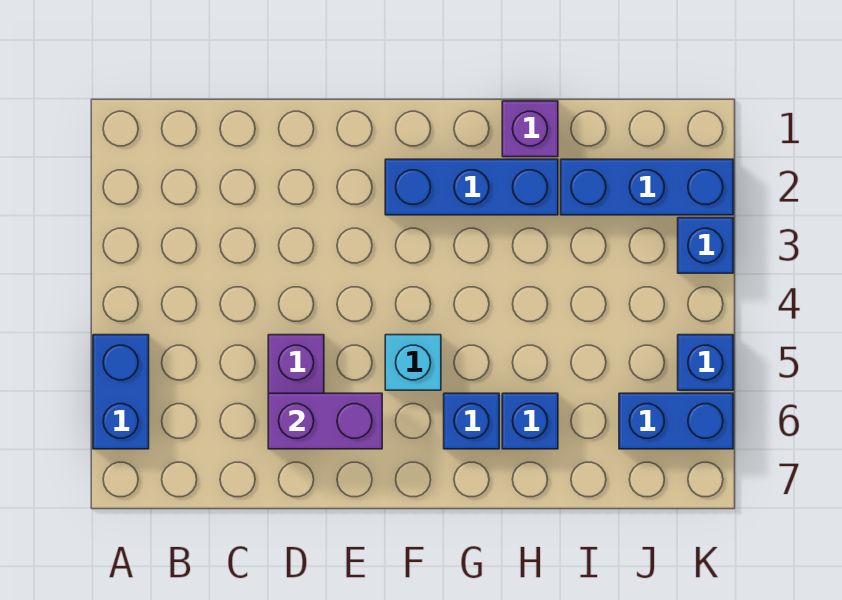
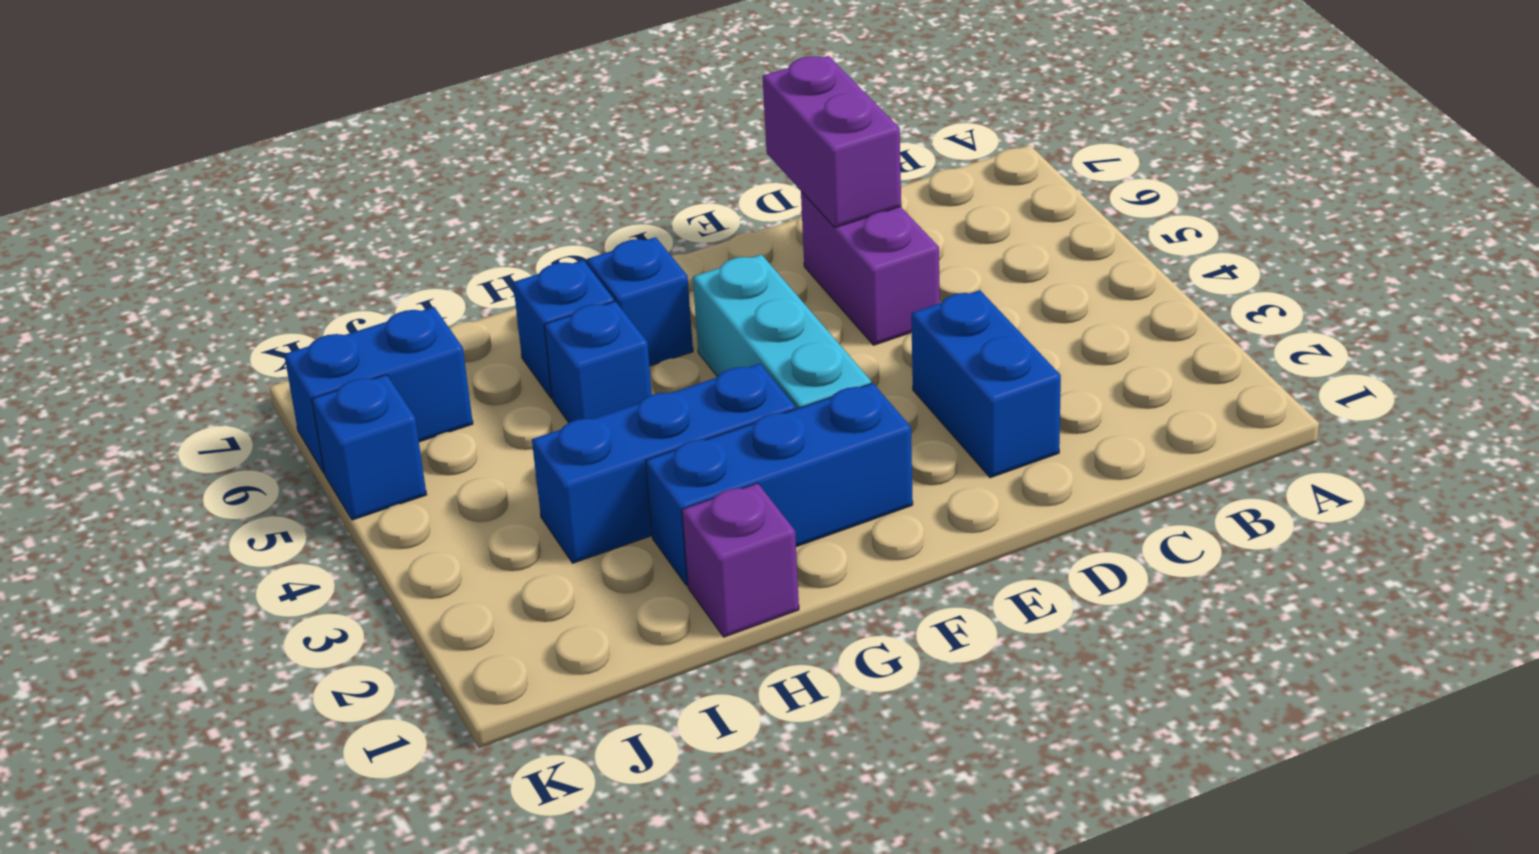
blue brick A5:A6 level 1 -> blue brick D2:D3 level 1
purple brick D6:E6 level 2 -> purple brick D6:D7 level 2
cyan brick F5 level 1 -> cyan brick F3:F5 level 1
blue brick I2:K2 level 1 -> blue brick G3:I3 level 1
blue brick K3 level 1 -> blue brick H5 level 1

